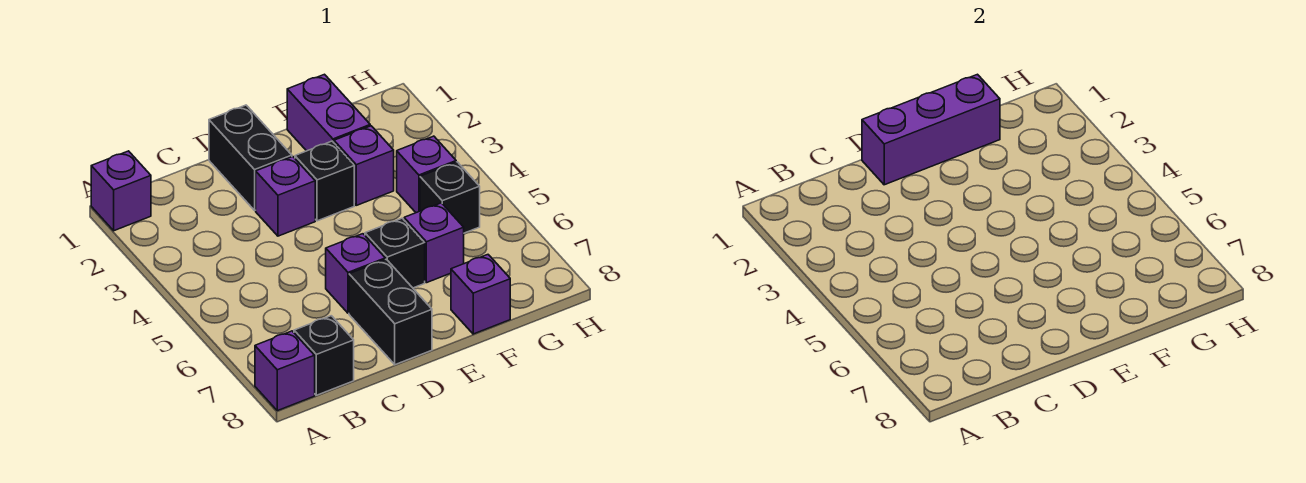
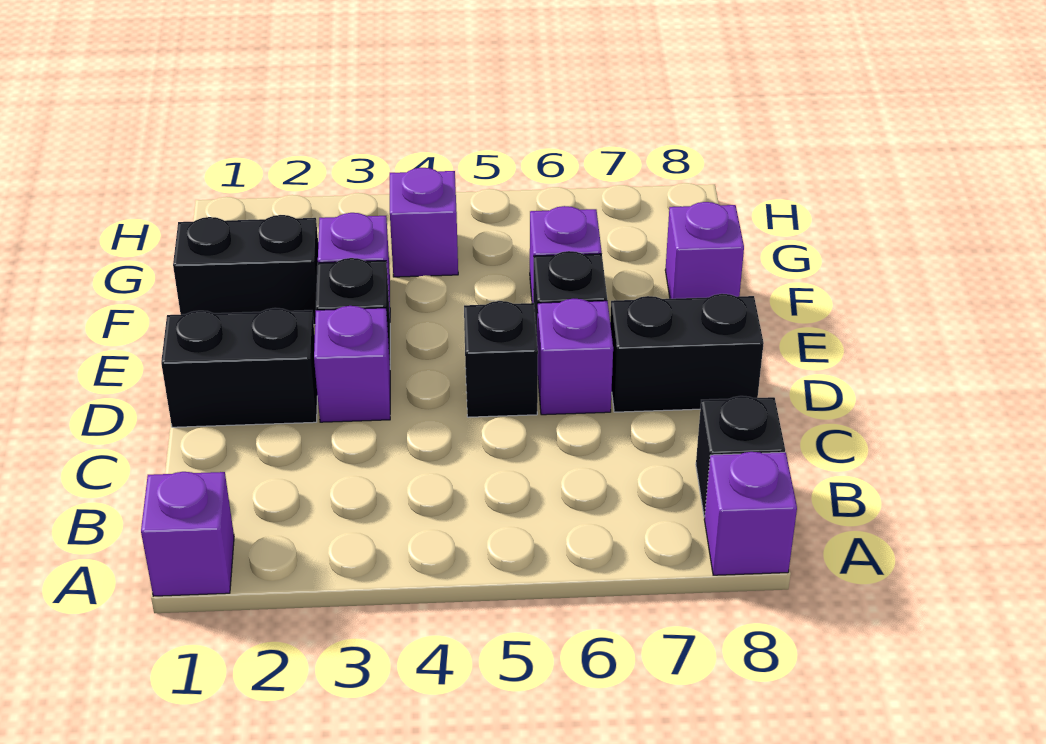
purple brick D1:F1 level 2 -> none
purple brick F1:F2 level 1 -> black brick F1:F2 level 1
black brick G5 level 1 -> black brick D5 level 1

